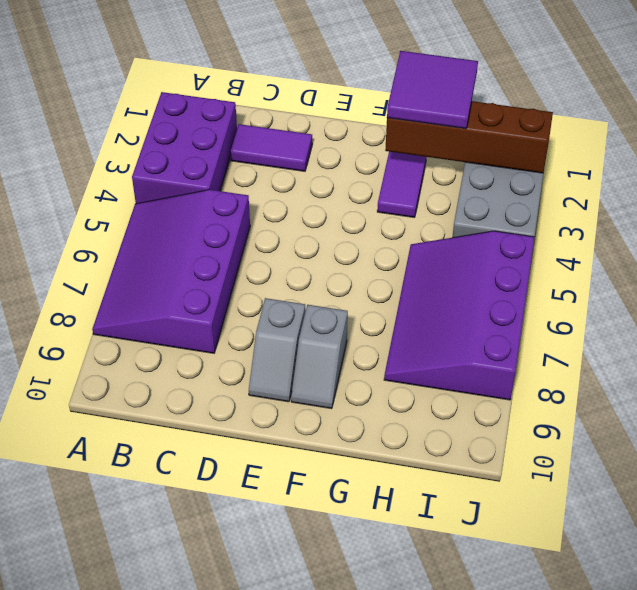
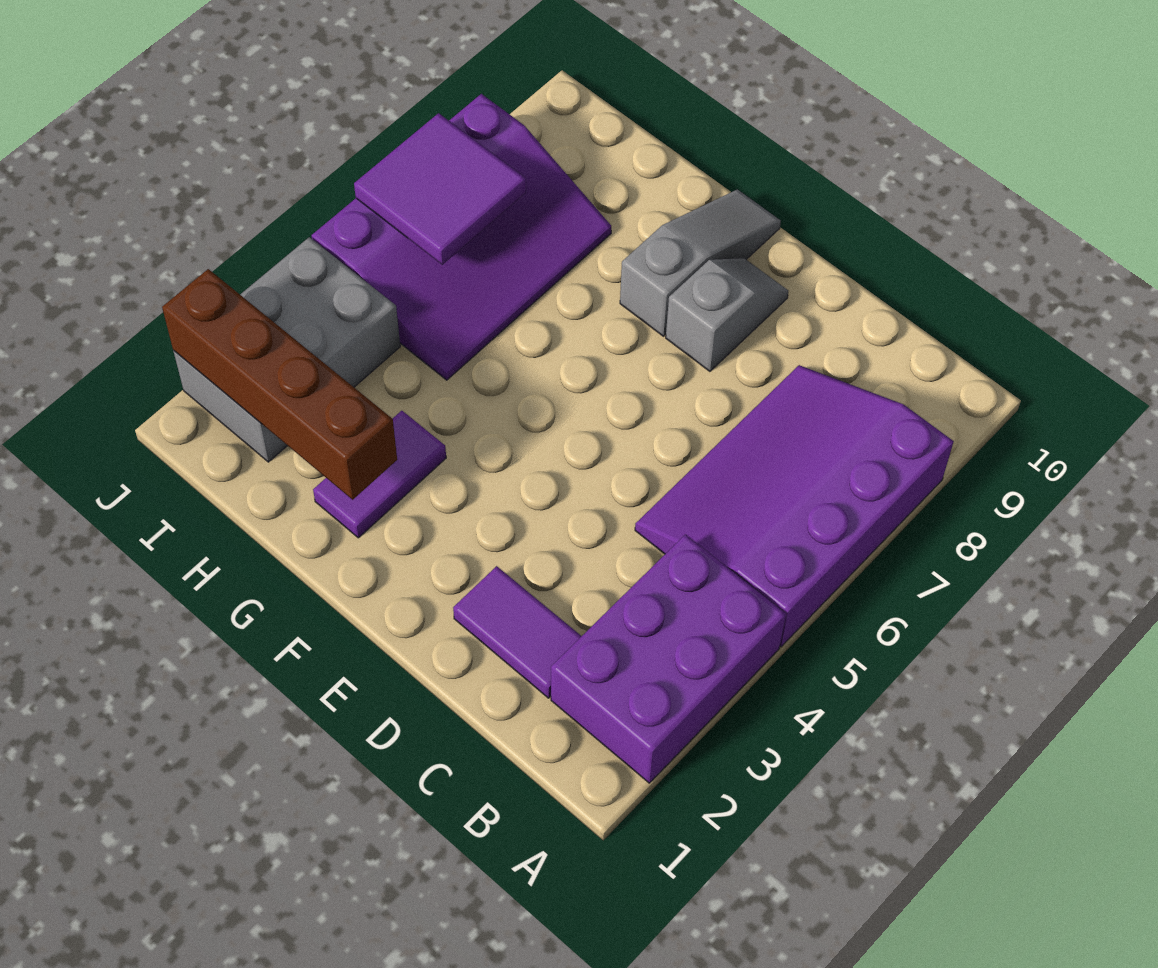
purple slope A5:C8 level 1 top C -> purple slope A5:C8 level 1 top A
grey slope F8:F9 level 1 top 8 -> grey slope F8:F10 level 1 top 8
purple tile G1:H2 level 3 -> purple tile I6:J7 level 2

